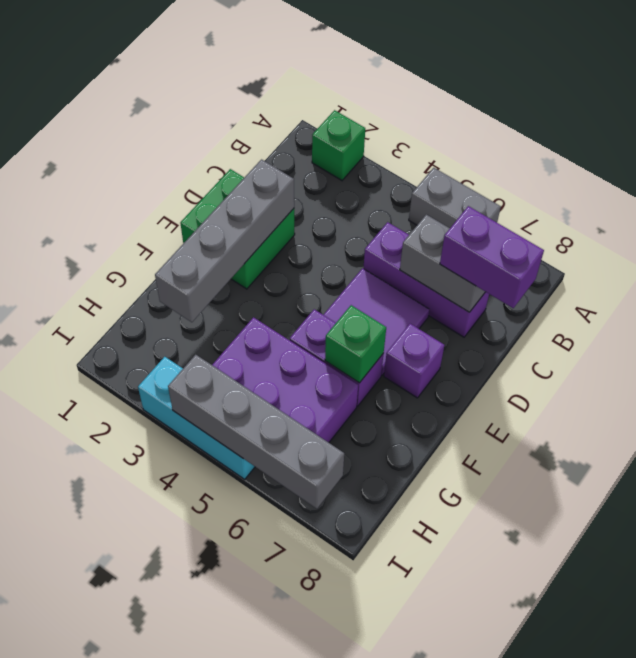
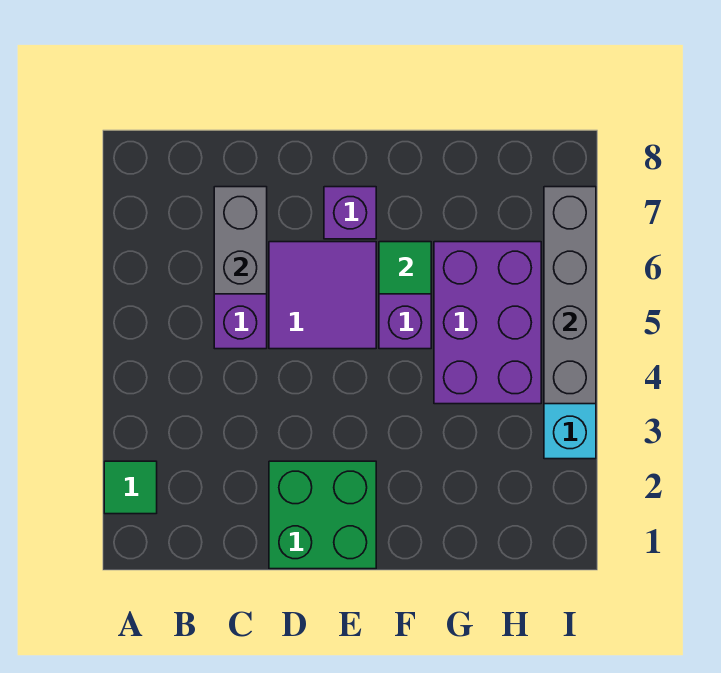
green brick A2 level 1 -> green tile A2 level 1
grey brick A5:A6 level 1 -> none
purple brick C7:C8 level 3 -> none
grey brick D2:G2 level 2 -> none
green brick F6 level 2 -> green tile F6 level 2

